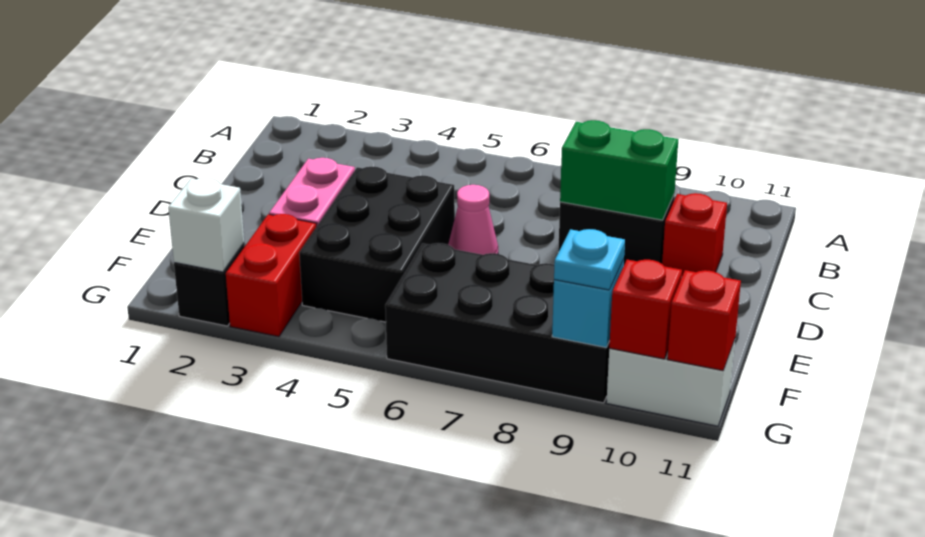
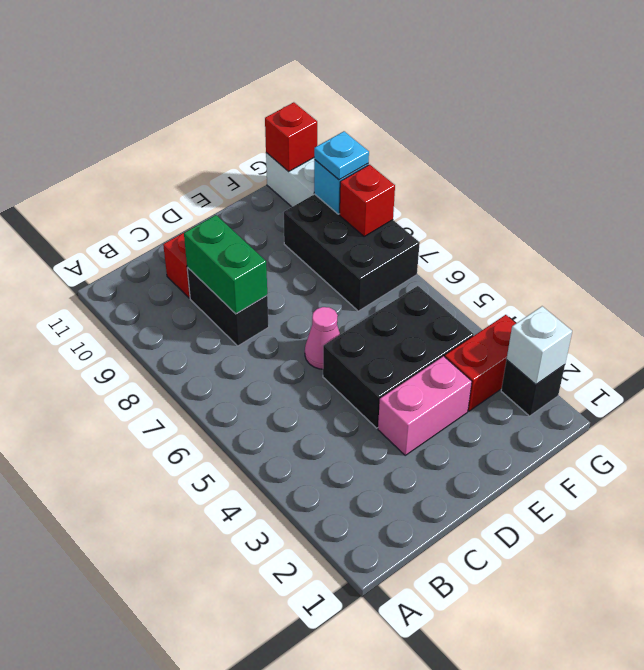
black brick F6:G9 level 1 -> black brick F7:G9 level 1
red brick G10 level 2 -> red brick G8 level 2

